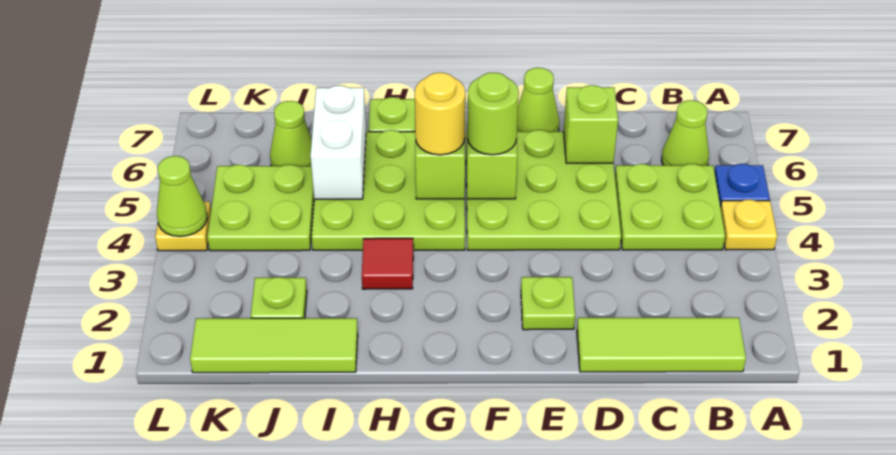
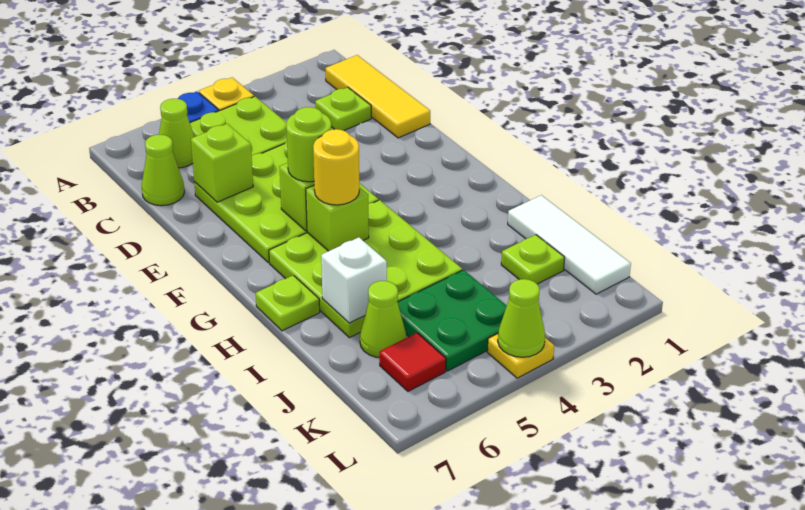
lime tile B1:D1 level 1 -> yellow tile B1:D1 level 1
lime plate E2 level 1 -> lime plate C2 level 1
lime cone E7 level 1 -> lime cone C7 level 1
red tile H3 level 1 -> red tile K6 level 1
lime tile I1:K1 level 1 -> white tile I1:K1 level 1
white brick I5:I6 level 2 -> white brick I6 level 2
lime plate J4:K5 level 1 -> green plate J4:K5 level 1

